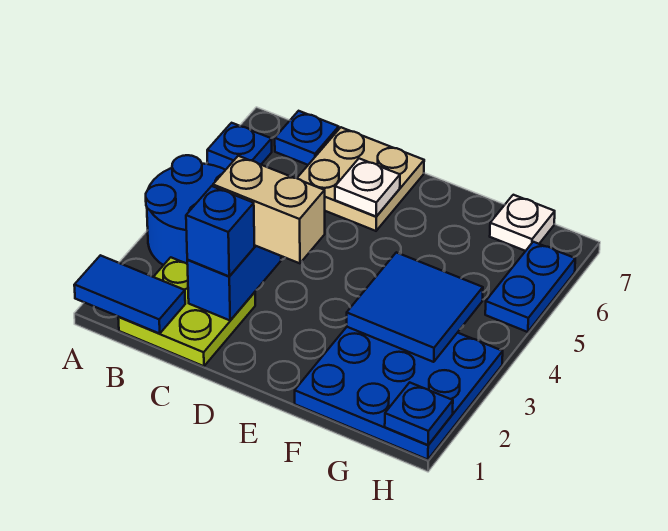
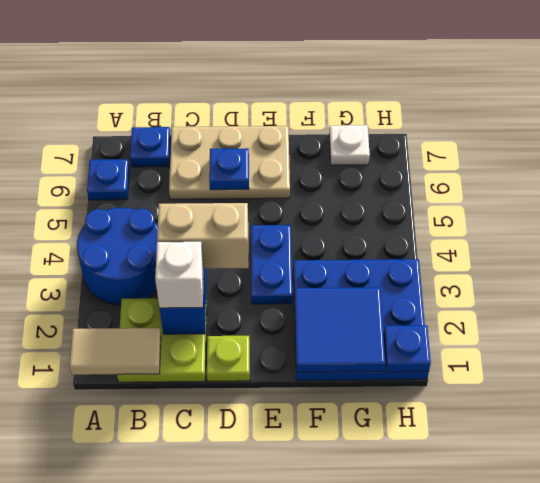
blue tile A1:B1 level 2 -> tan tile A1:B1 level 2
blue brick C2 level 3 -> white brick C2 level 3
tan plate C6:D7 level 1 -> tan plate C6:E7 level 1
none -> lime plate D1 level 1
white plate D6 level 2 -> blue plate D6 level 2
blue tile F3:G4 level 2 -> blue tile F1:G2 level 2
blue plate H5:H6 level 1 -> blue plate E3:E4 level 1

